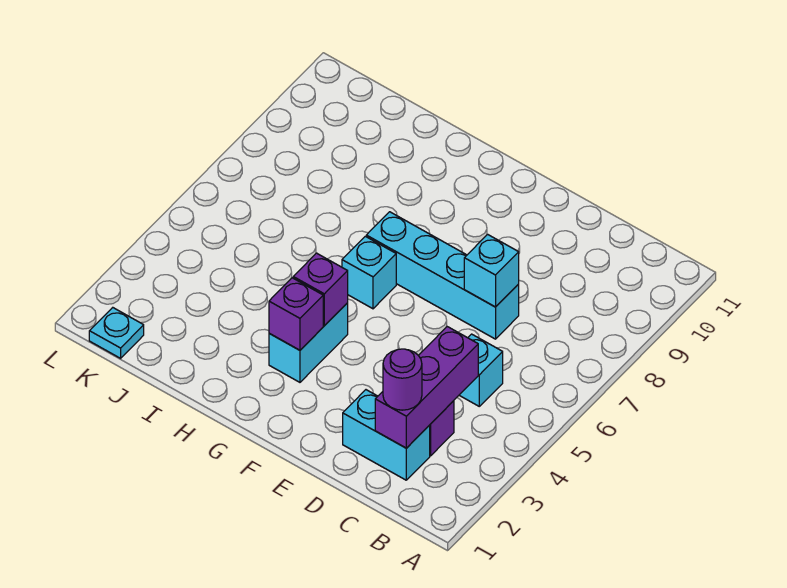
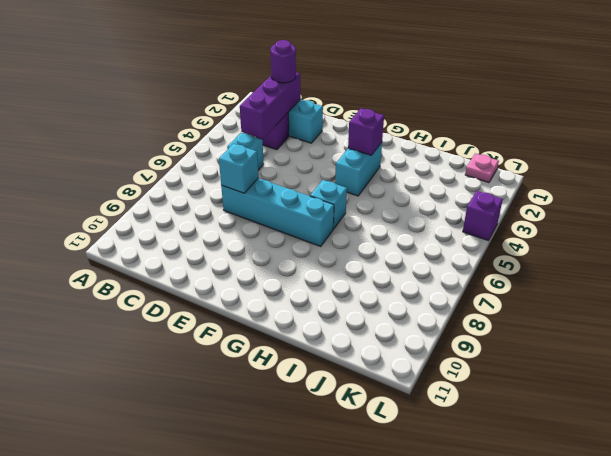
purple brick G4 level 2 -> purple brick L4 level 1
cyan plate K1 level 1 -> pink plate K1 level 1

